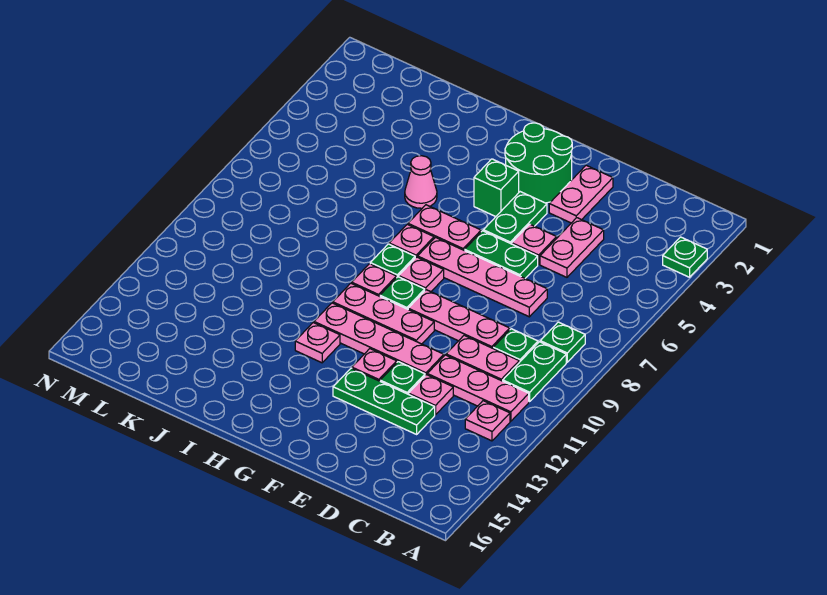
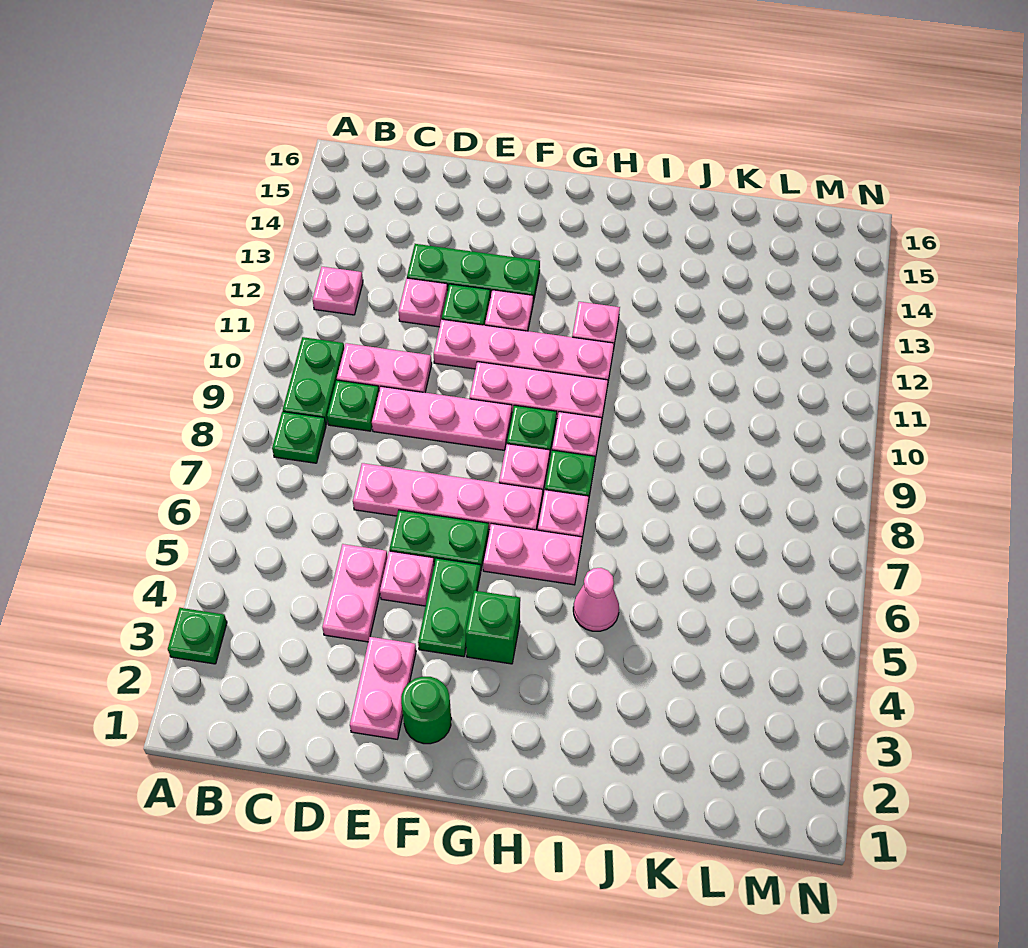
pink plate B11:D11 level 1 -> none
green round brick F2:G3 level 1 -> green round brick F2 level 1

